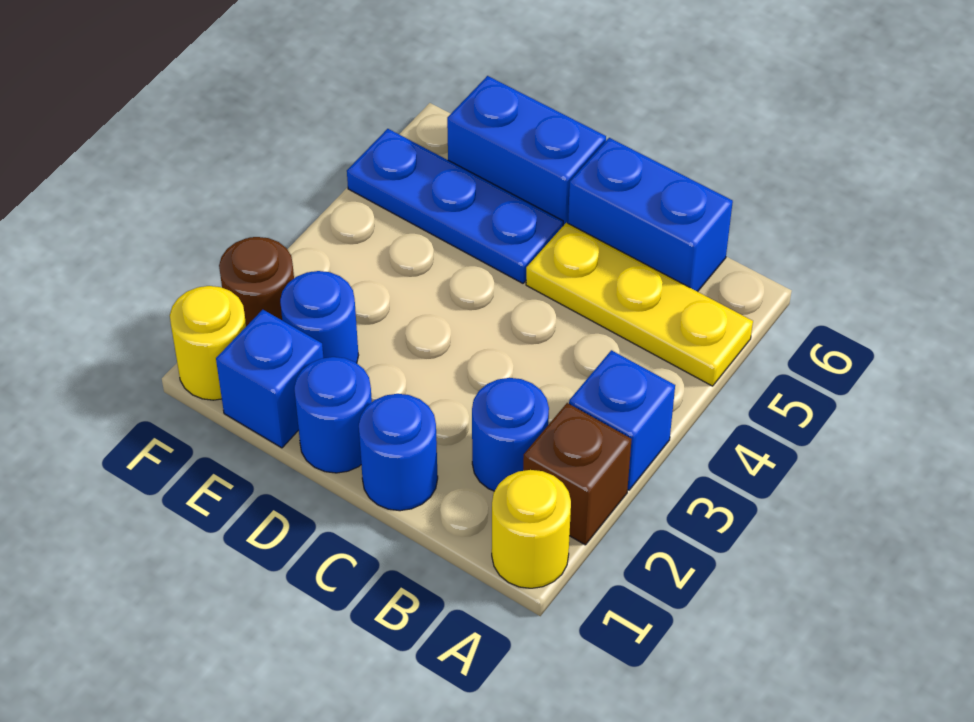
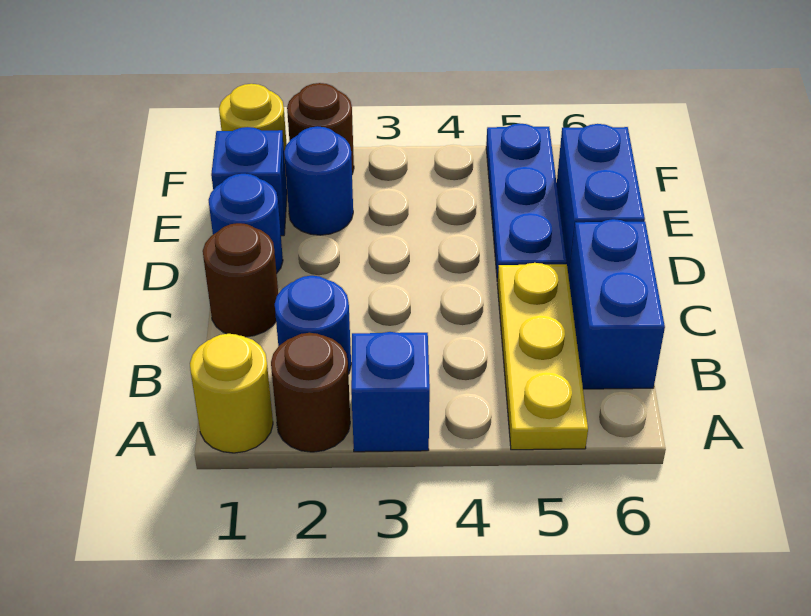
brown brick A2 level 1 -> brown round brick A2 level 1
blue round brick C1 level 1 -> brown round brick C1 level 1

